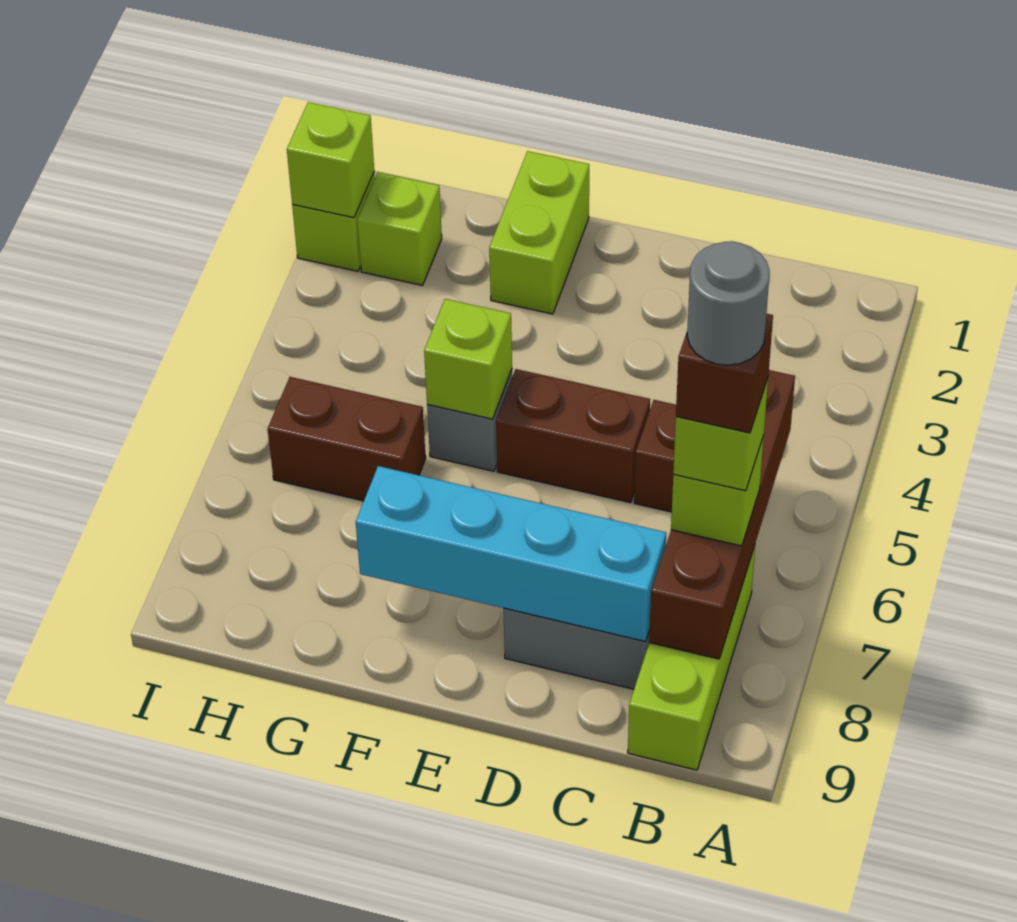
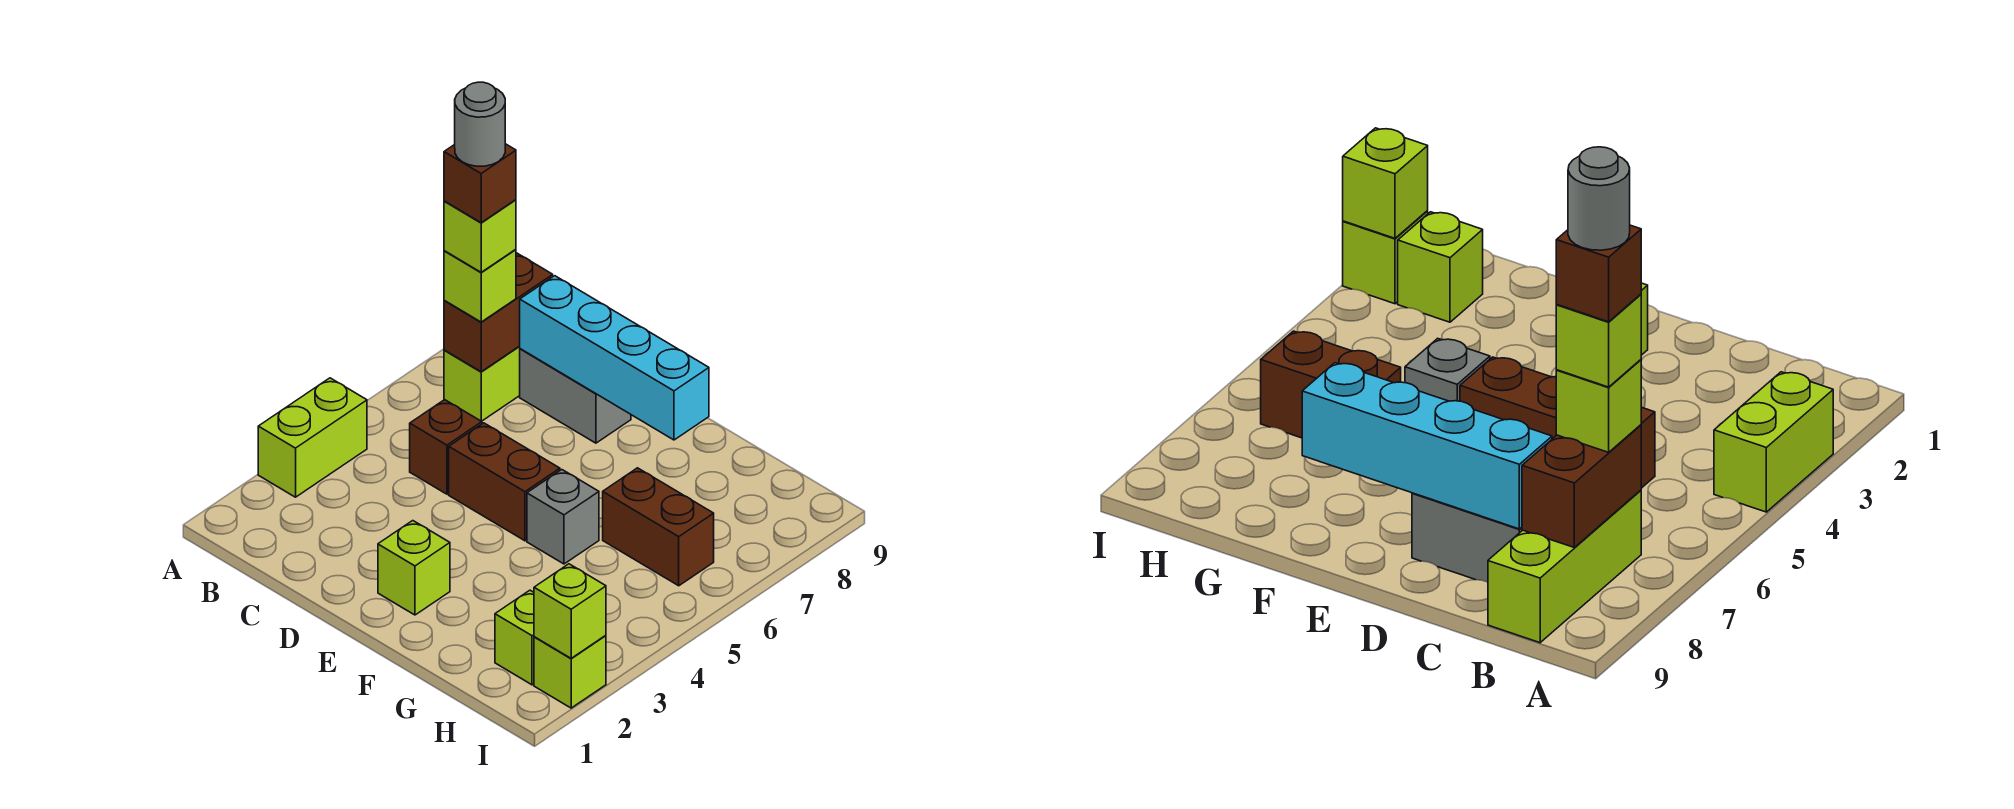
brown brick B5:B8 level 2 -> brown brick B7:B8 level 2
lime brick F1:F2 level 1 -> lime brick A3:A4 level 1
lime brick F5 level 2 -> lime brick E2 level 1

